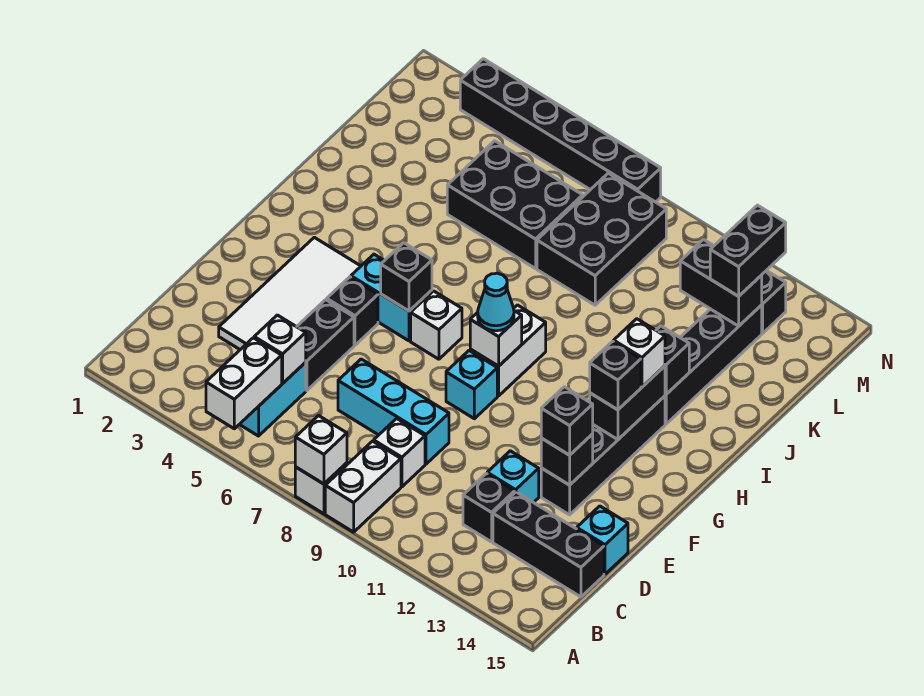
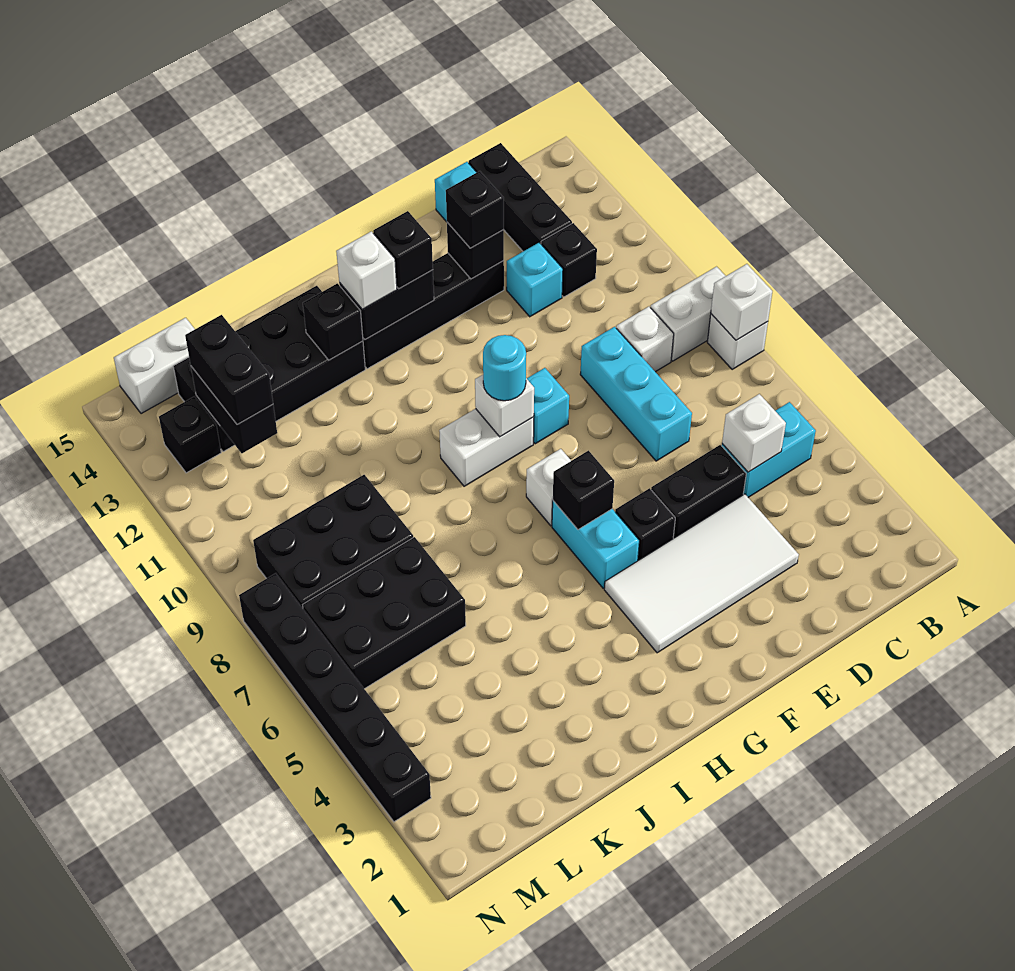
white brick A5:B5 level 2 -> white brick L15:M15 level 1
cyan cone G9 level 3 -> cyan round brick G9 level 3
black brick I13:L13 level 1 -> black brick I13:L14 level 1
black brick K5:L7 level 1 -> black brick K6:M7 level 1
black brick L13:M13 level 3 -> black brick L12:L13 level 3

